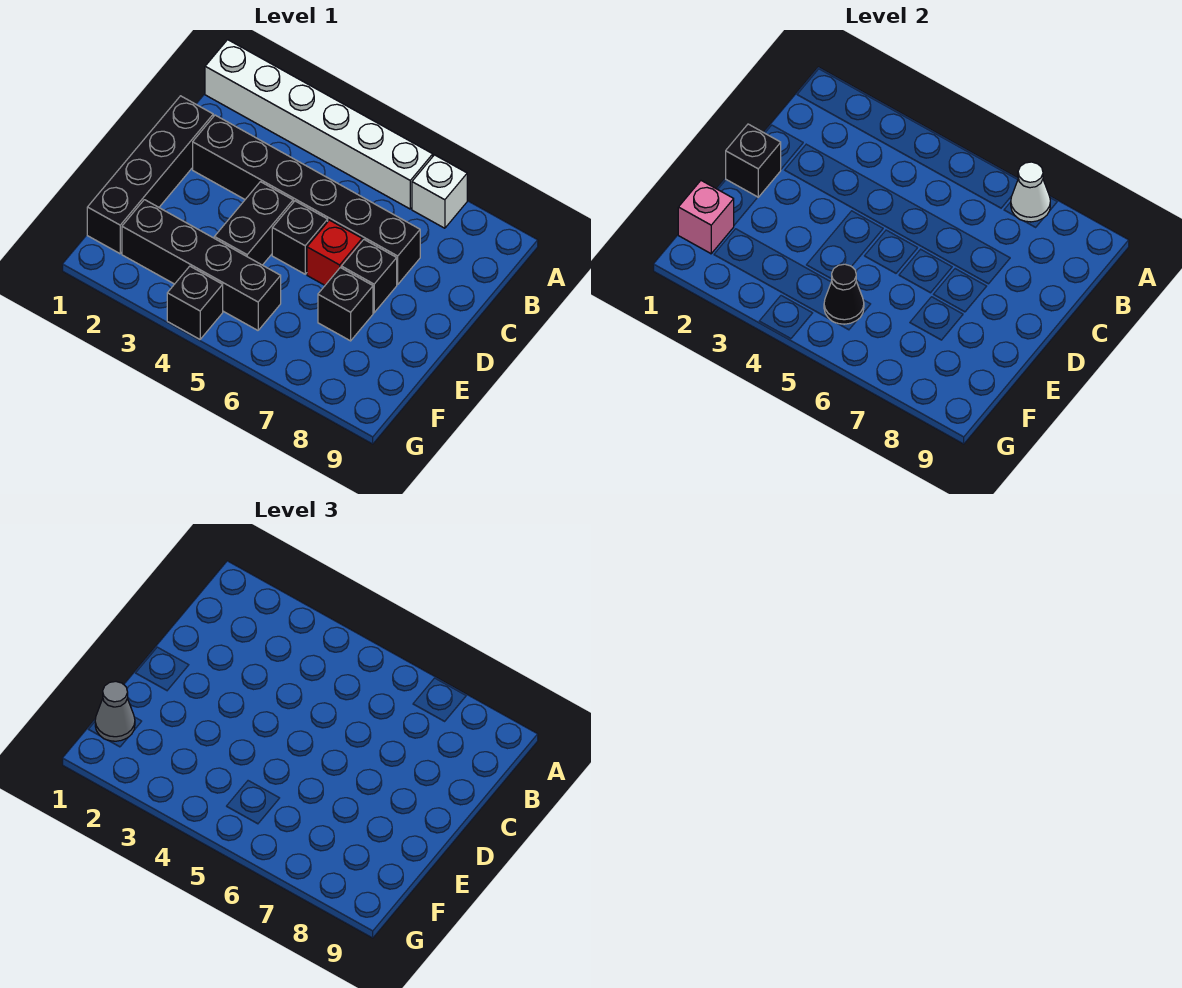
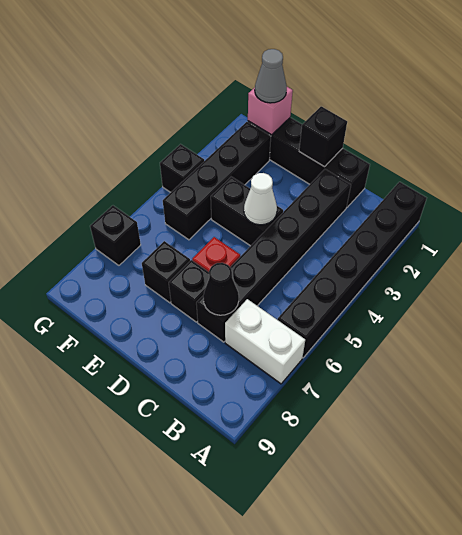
white brick A1:A6 level 1 -> black brick A1:A6 level 1
white brick A7 level 1 -> white brick A7:B7 level 1
white cone A7 level 2 -> white cone D4 level 2
black brick D5 level 1 -> black brick G7 level 1
black cone F5 level 2 -> black cone C7 level 2

